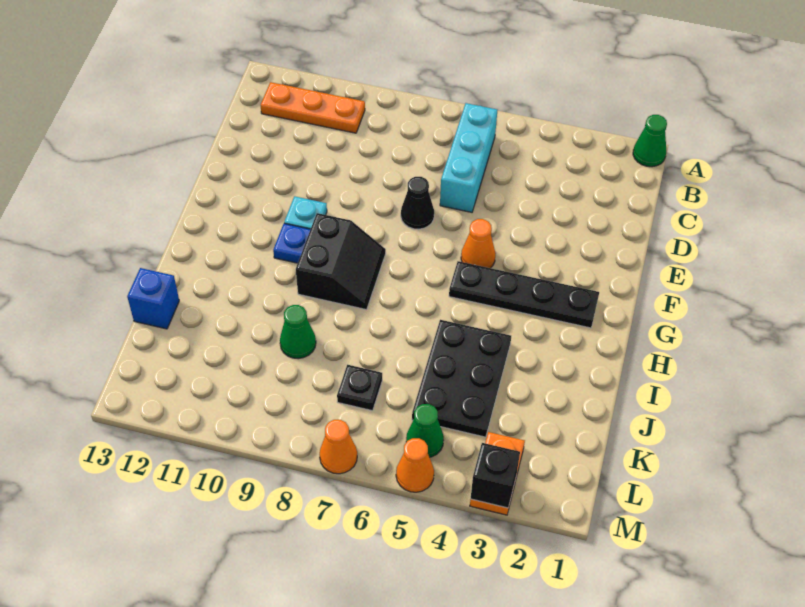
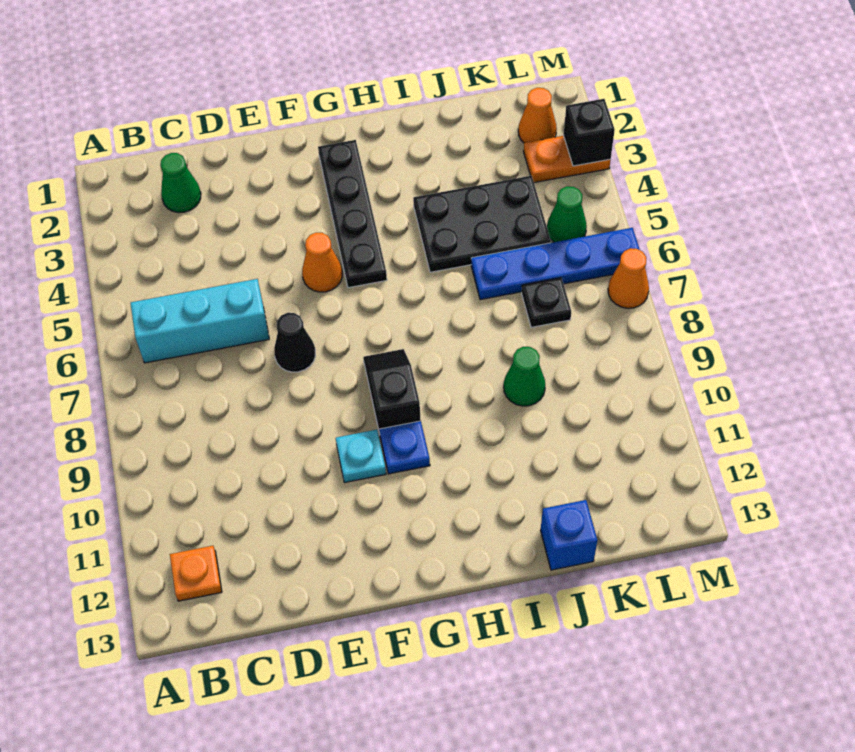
green cone A1 level 1 -> green cone C2 level 1
orange plate B10:B12 level 1 -> orange plate B12 level 1
black slope G8:H9 level 1 top 9 -> black slope G8:G9 level 1 top 9
none -> blue plate J6:M6 level 1
orange cone M5 level 1 -> orange cone L2 level 1

